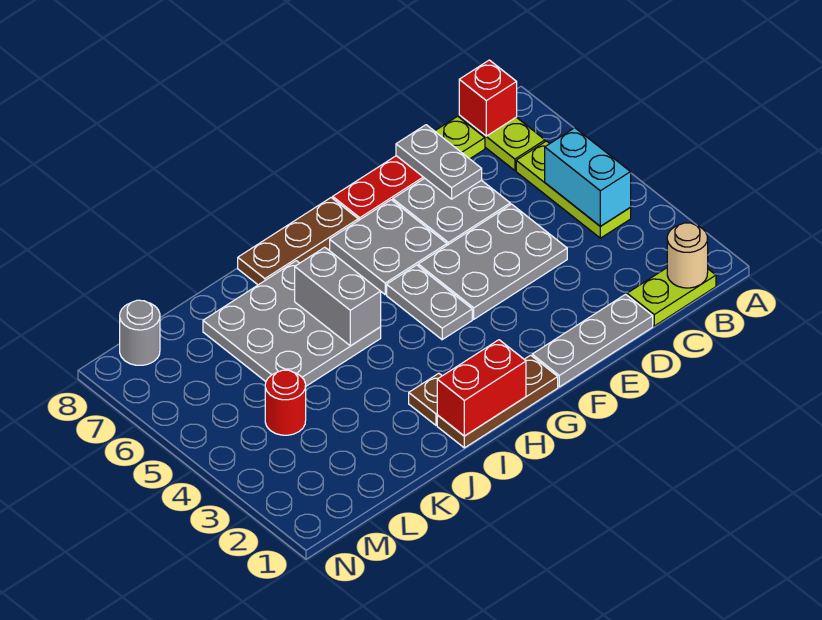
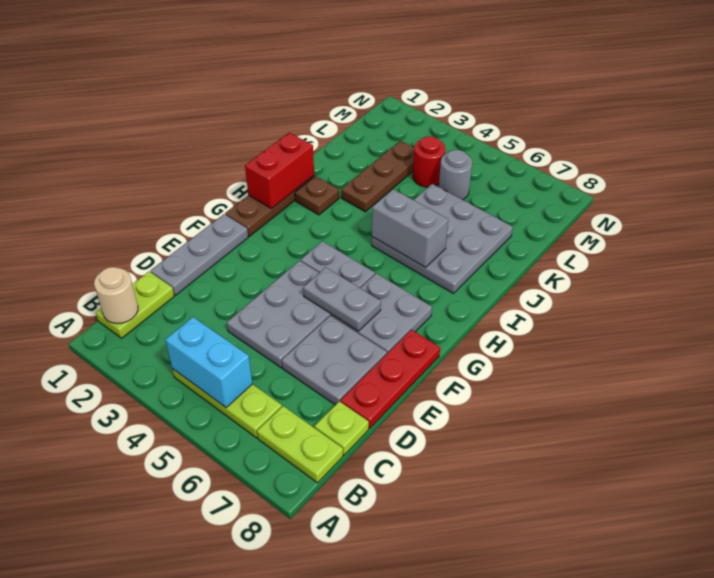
red brick B8 level 2 -> none
grey plate D7:D8 level 2 -> grey plate F5:F6 level 2
brown plate G8:I8 level 1 -> brown plate J3:L3 level 1
grey round brick M8 level 1 -> grey round brick L5 level 1

